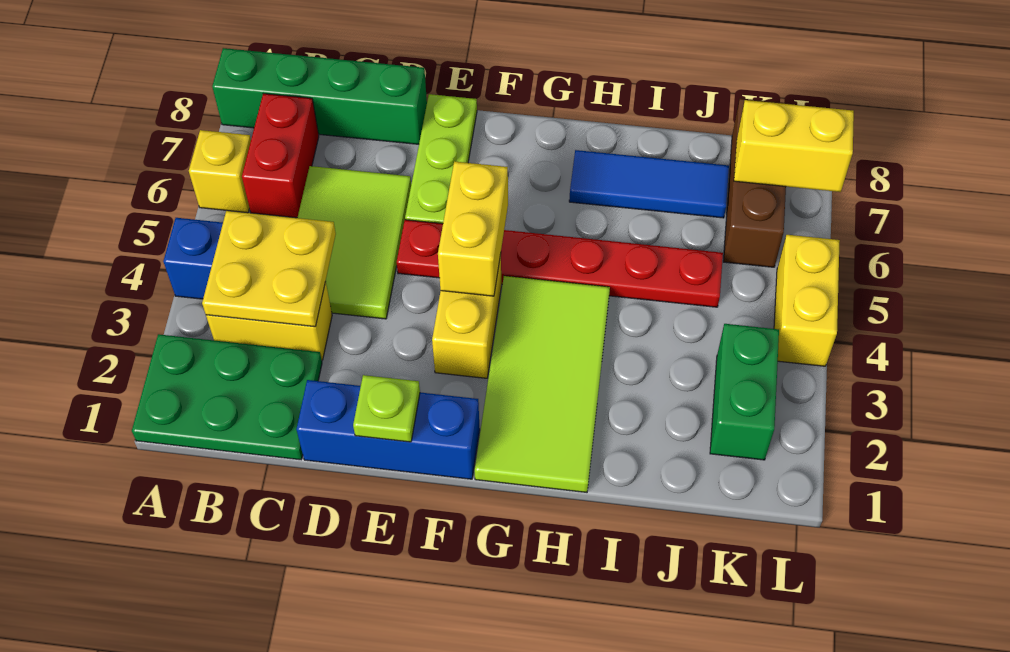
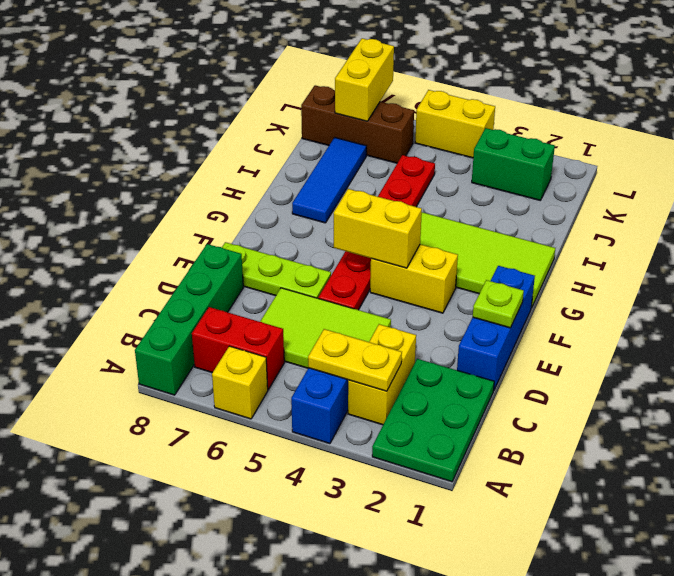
yellow plate B3:C4 level 2 -> yellow plate B3:B4 level 2

